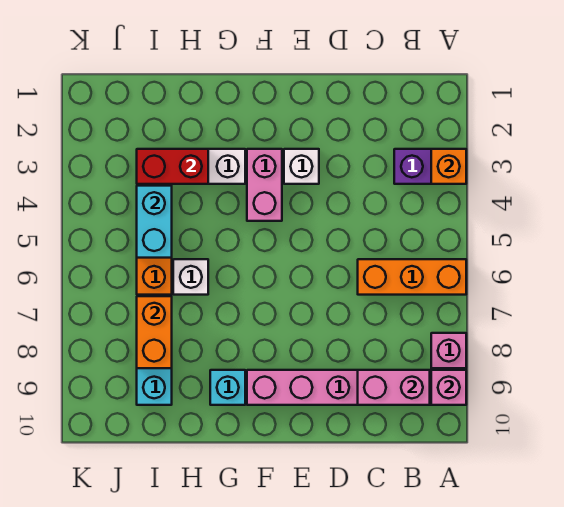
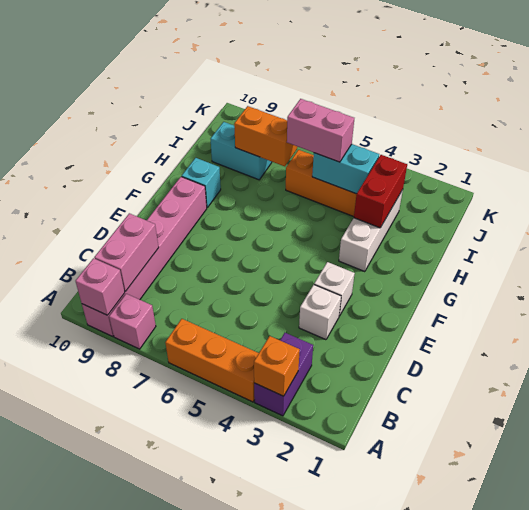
orange brick A6:C6 level 1 -> orange brick A4:A6 level 1
pink brick F3:F4 level 1 -> pink brick I5:I6 level 3
white brick H6 level 1 -> white brick D3 level 1

